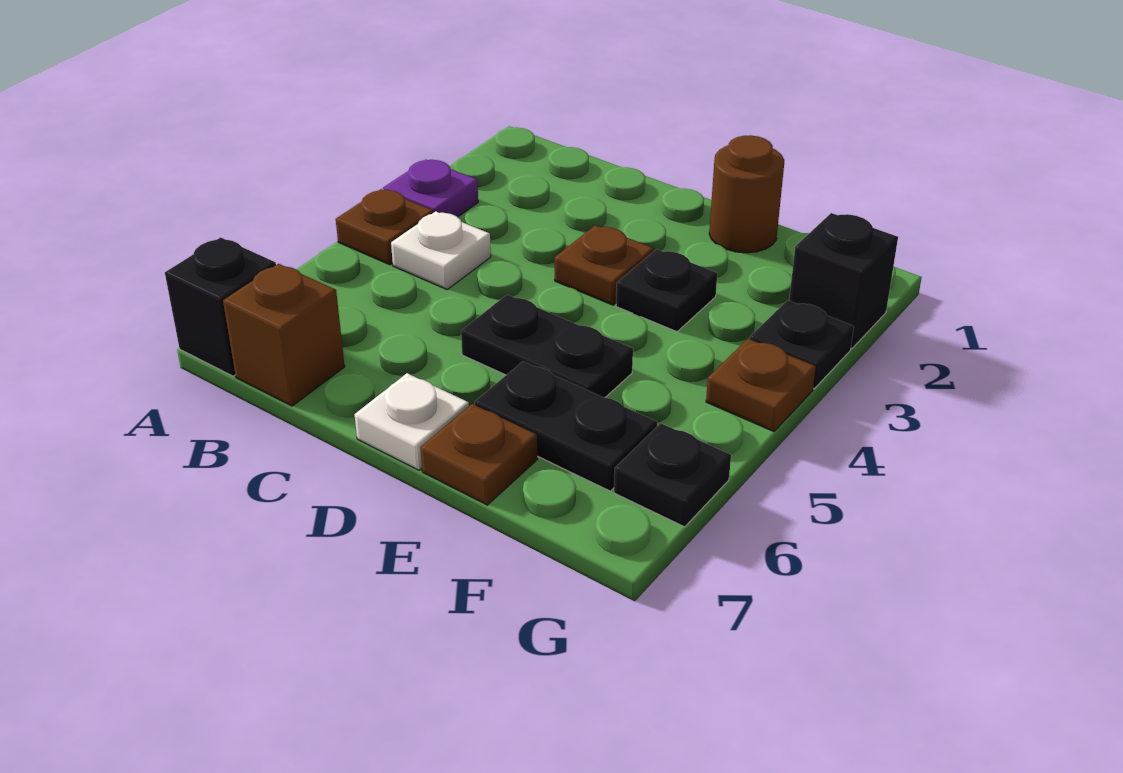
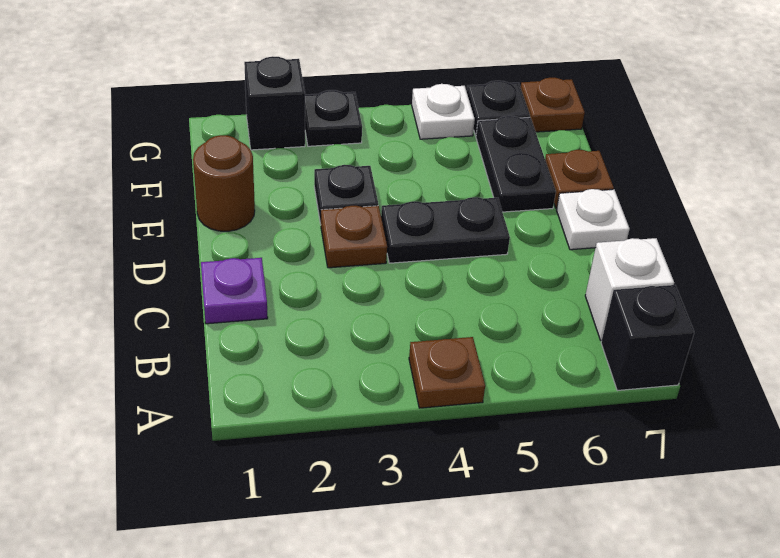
purple plate A3 level 1 -> purple plate C1 level 1
white plate B4 level 1 -> white plate G5 level 1
brown brick B7 level 1 -> white brick B7 level 1
black plate D5:E5 level 1 -> black plate D4:D5 level 1
brown plate G4 level 1 -> brown plate G7 level 1

